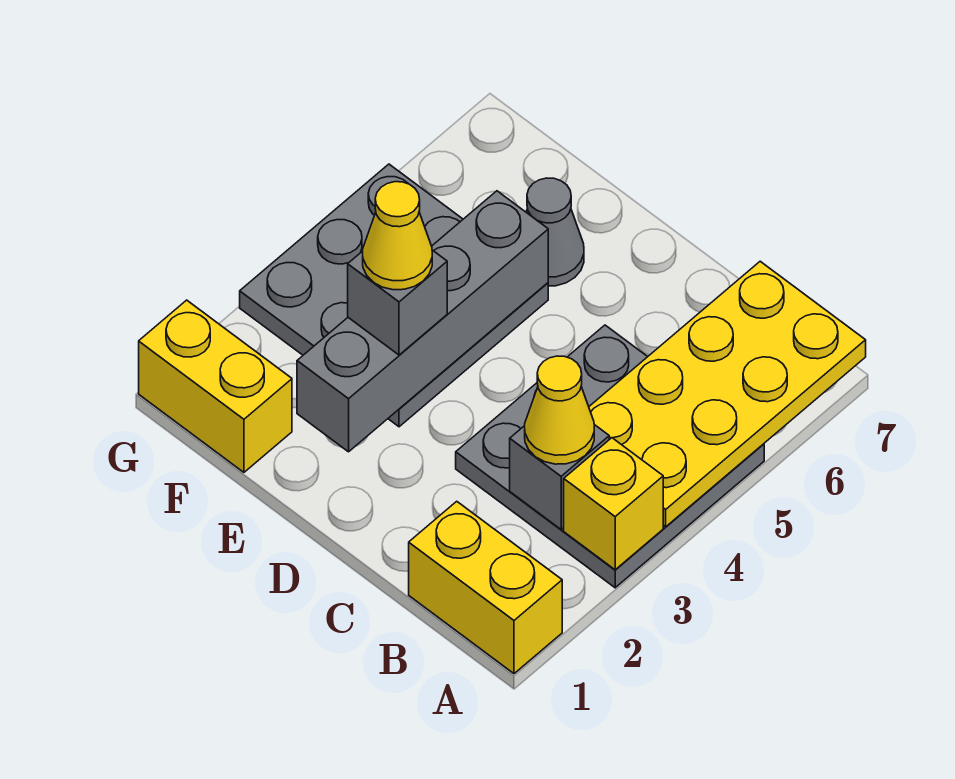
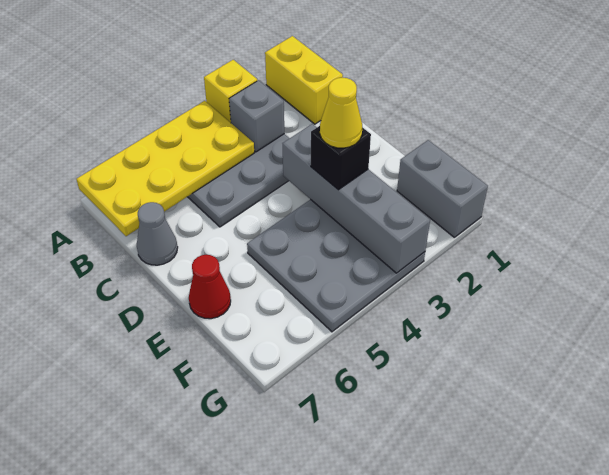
yellow cone B3 level 3 -> none
grey brick E2:E5 level 2 -> grey brick D3:G3 level 2
grey brick E3 level 3 -> black brick E3 level 3
grey cone E6 level 1 -> grey cone C7 level 1
none -> red cone E7 level 1
yellow brick F1:G1 level 1 -> grey brick F1:G1 level 1

